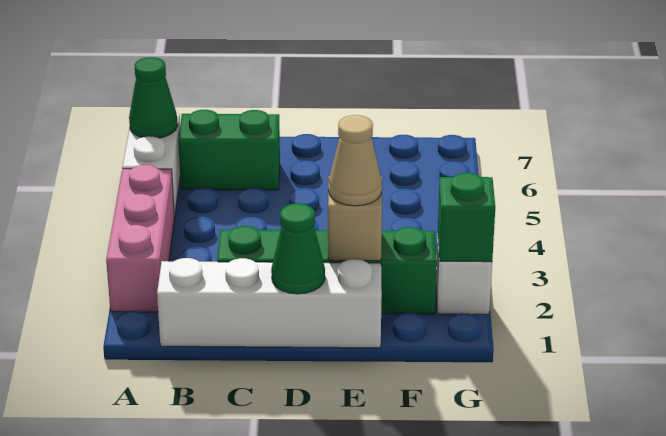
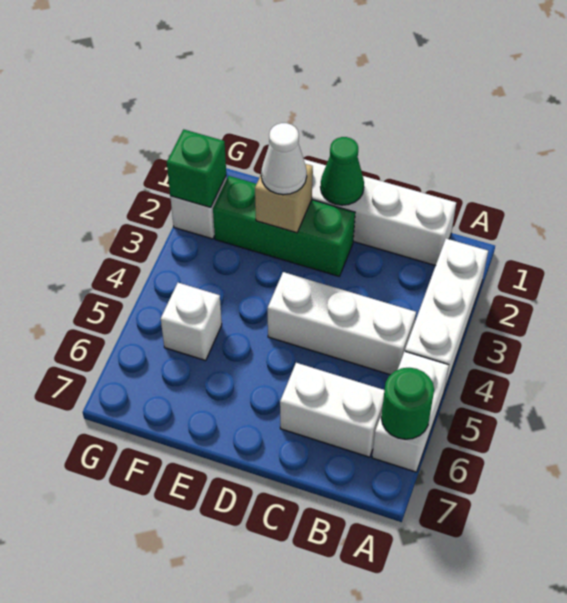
pink brick A2:A4 level 1 -> white brick A2:A4 level 1
green cone A6 level 2 -> green round brick A6 level 2
none -> white brick B4:D4 level 1
green brick B6:C6 level 1 -> white brick B6:C6 level 1
green brick C2:F2 level 1 -> green brick D2:F2 level 1
tan cone E2 level 3 -> white cone E2 level 3
none -> white brick F5 level 1

